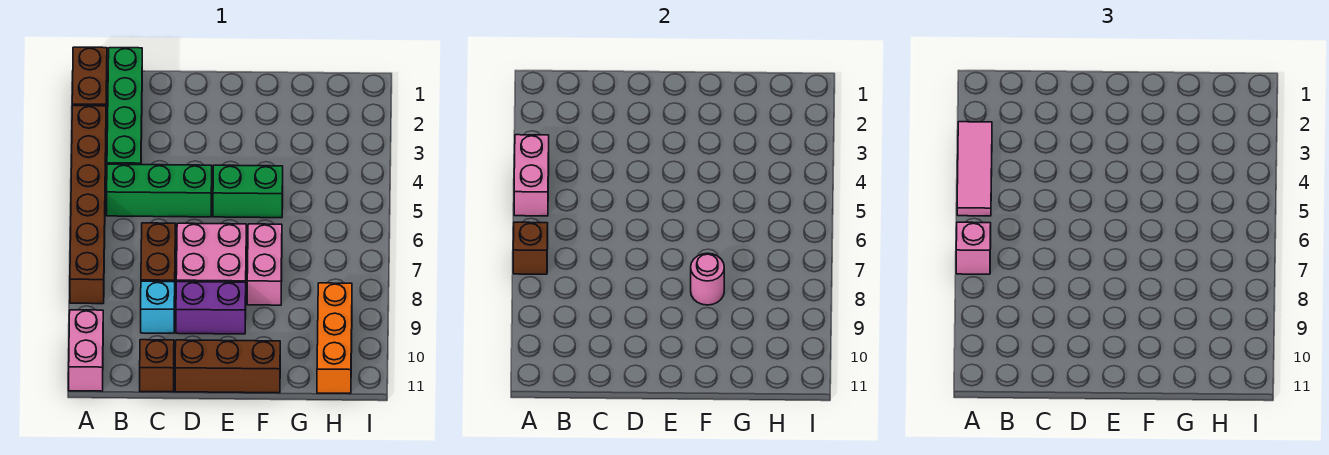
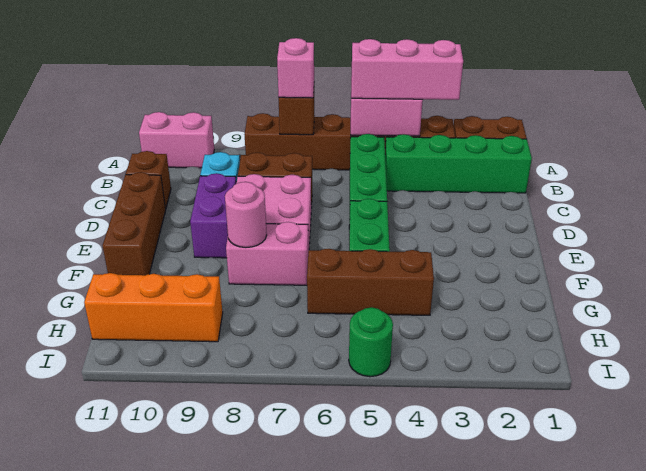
pink tile A3:A5 level 3 -> pink brick A3:A5 level 3
none -> brown brick G4:G6 level 1
none -> green round brick I5 level 1

